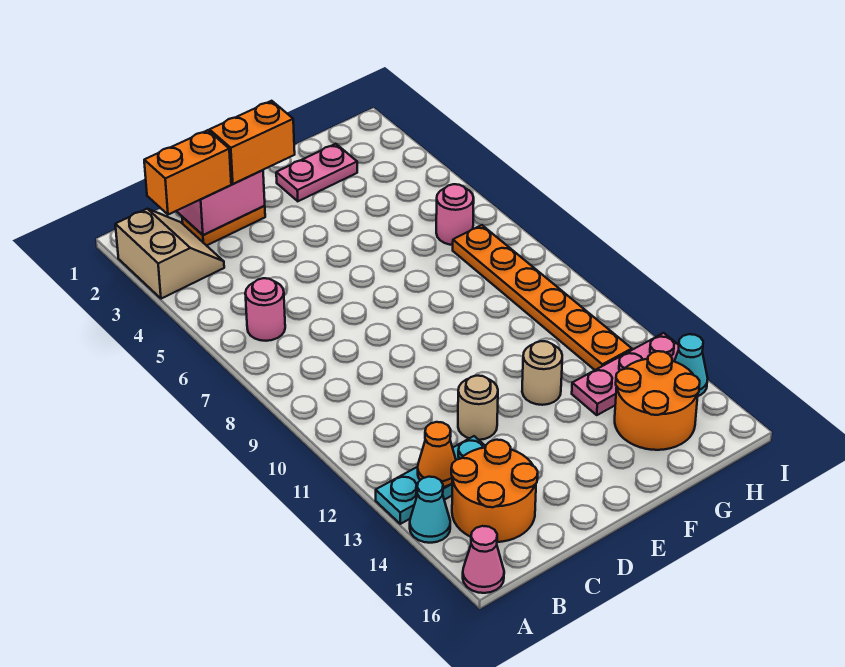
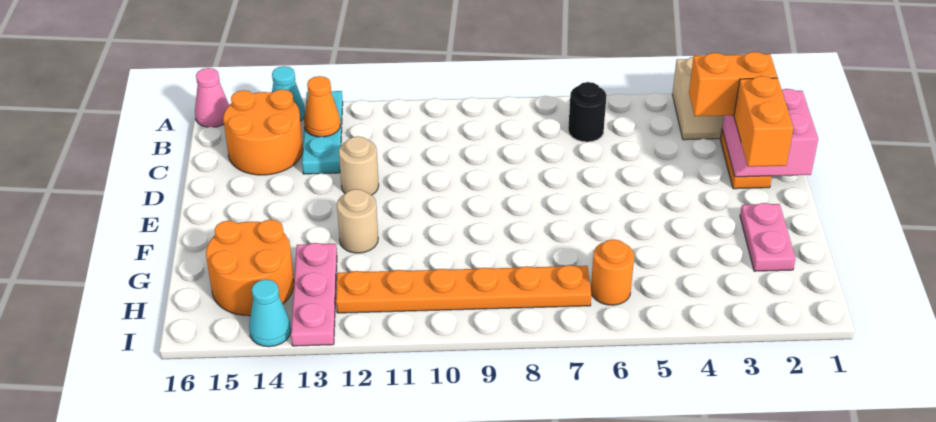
orange brick B2:C2 level 3 -> orange brick C2:C3 level 3
pink round brick B6 level 1 -> black round brick B6 level 1
pink round brick H6 level 1 -> orange round brick H6 level 1

